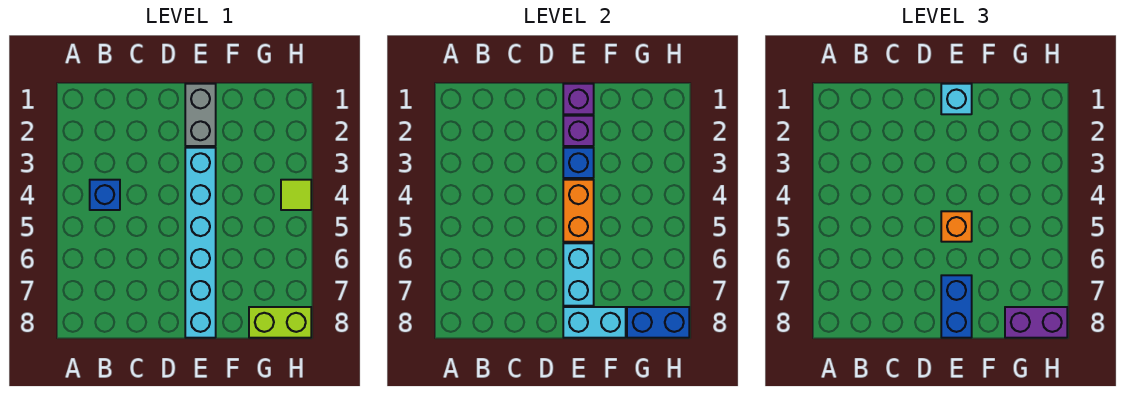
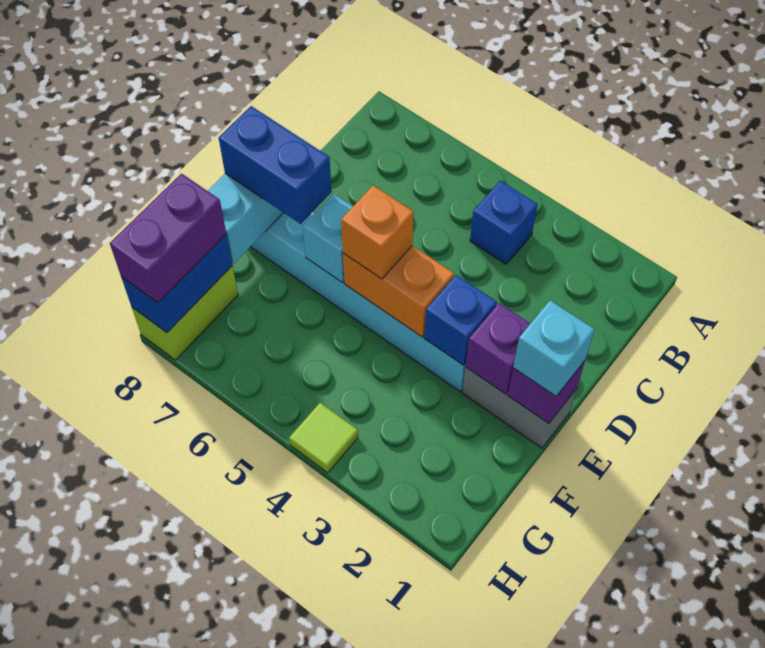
cyan brick E6:E7 level 2 -> cyan brick E6 level 2

